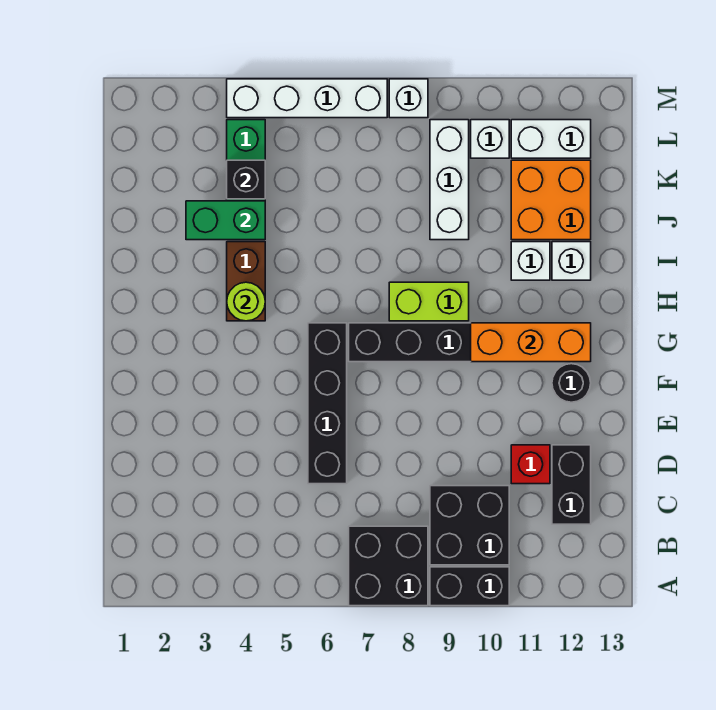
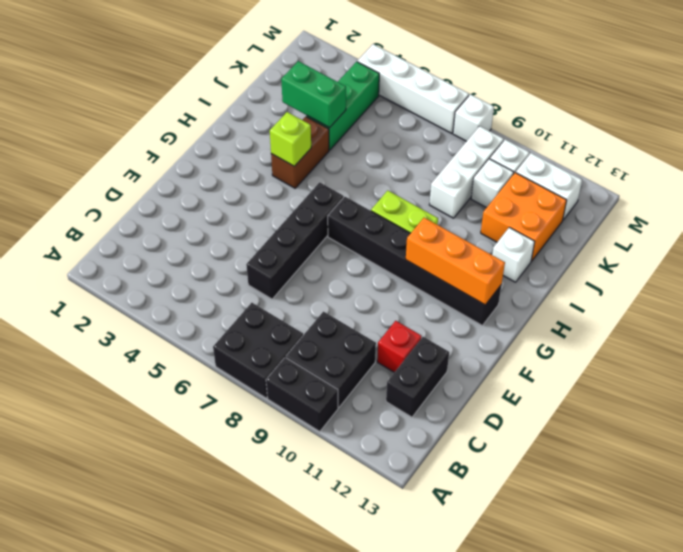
black round brick F12 level 1 -> none
lime round brick H4 level 2 -> lime brick H4 level 2
white brick I11 level 1 -> white brick K10 level 1
black brick K4 level 2 -> none

